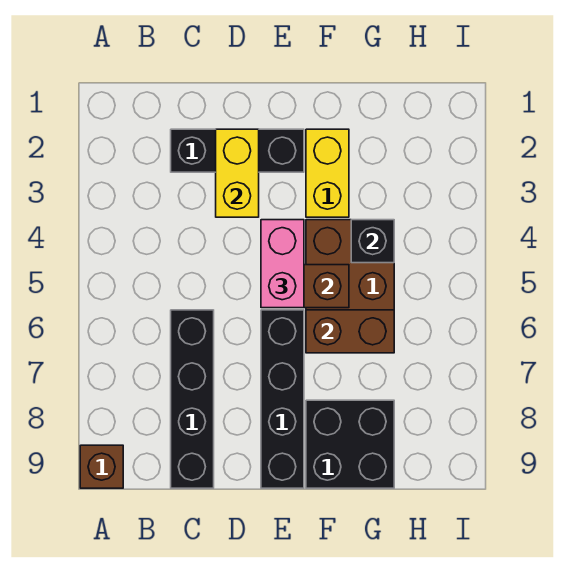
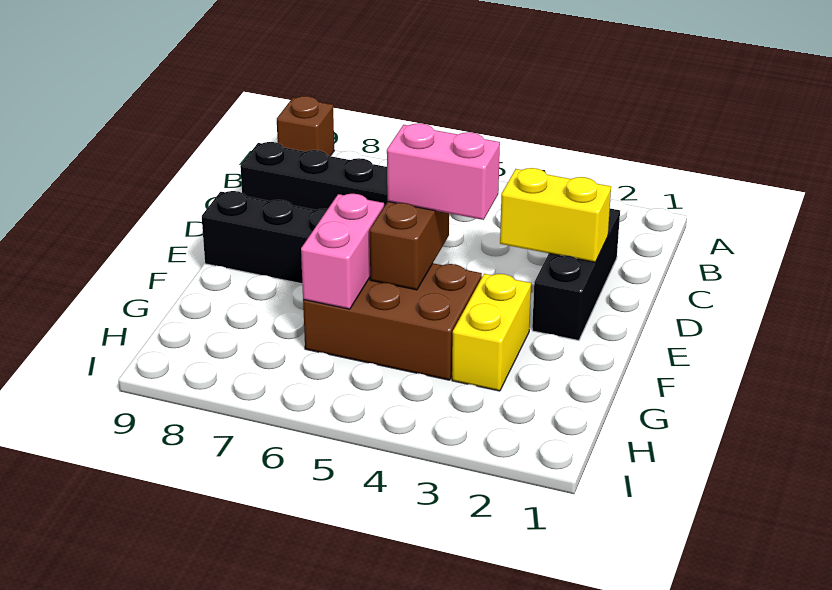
yellow brick F2:F3 level 1 -> yellow brick F3:G3 level 1
brown brick F6:G6 level 2 -> pink brick F6:G6 level 2
black brick F8:G9 level 1 -> none
black brick G4 level 2 -> none

